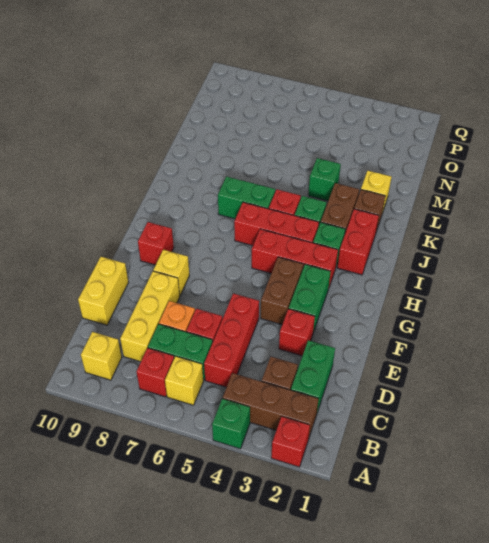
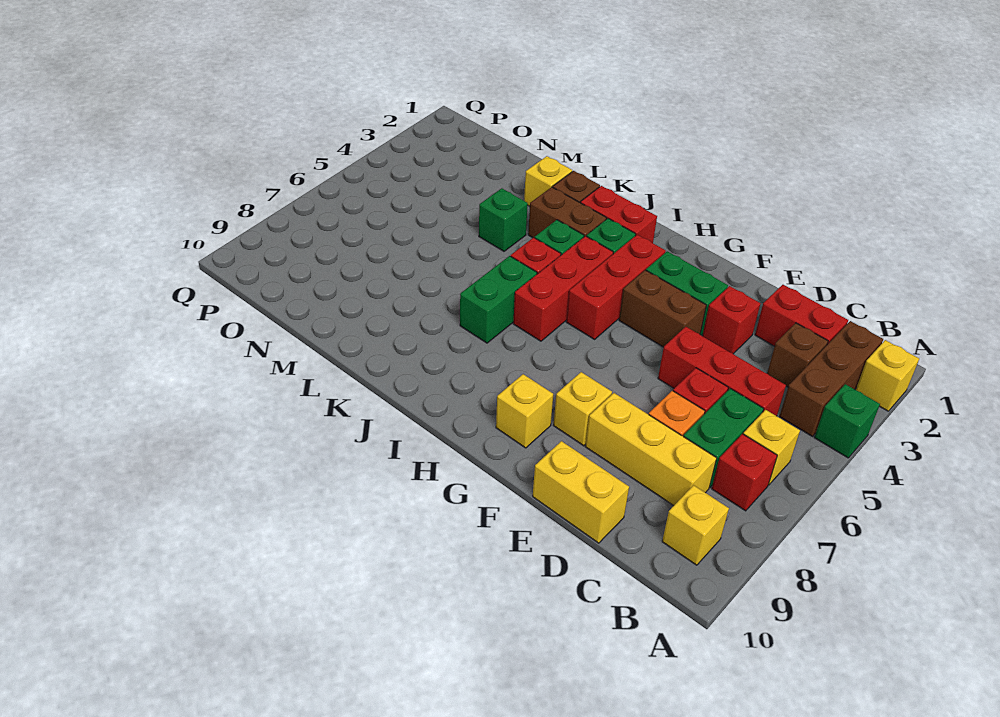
red brick A2 level 1 -> yellow brick A2 level 1
green brick C2:D2 level 1 -> red brick C2:D2 level 1
red brick G9 level 1 -> yellow brick G9 level 1

